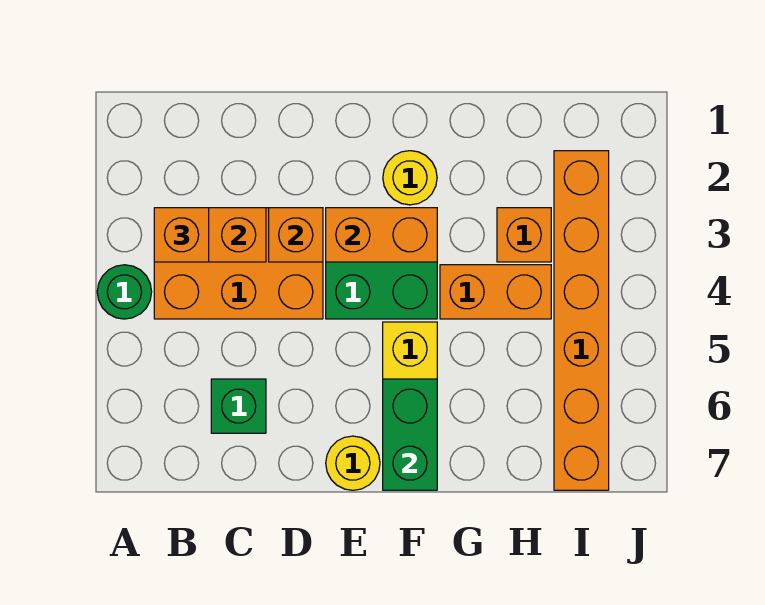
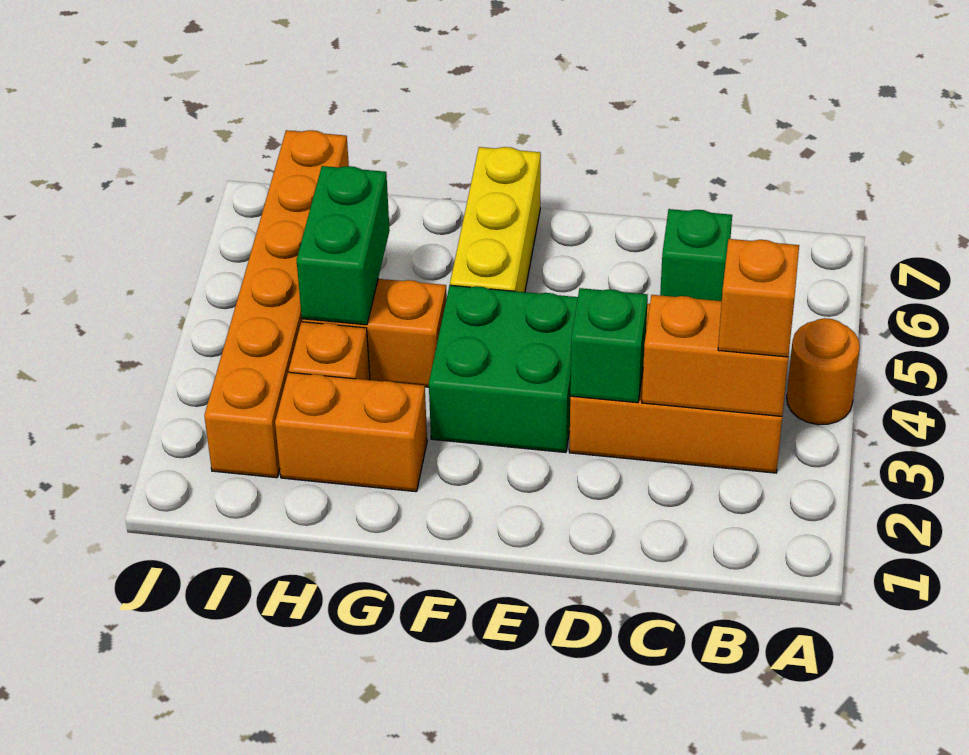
green round brick A4 level 1 -> orange round brick A4 level 1
orange brick D3 level 2 -> green brick D3 level 2
orange brick E3:F3 level 2 -> orange brick G2:H2 level 1
yellow round brick E7 level 1 -> none
yellow round brick F2 level 1 -> none
green brick F6:F7 level 2 -> green brick H4:H5 level 2

